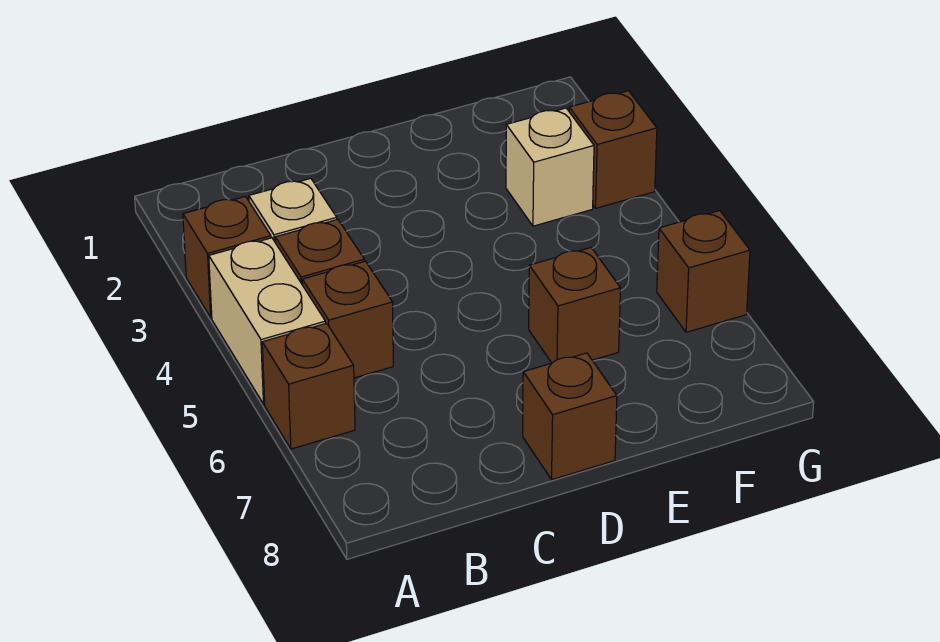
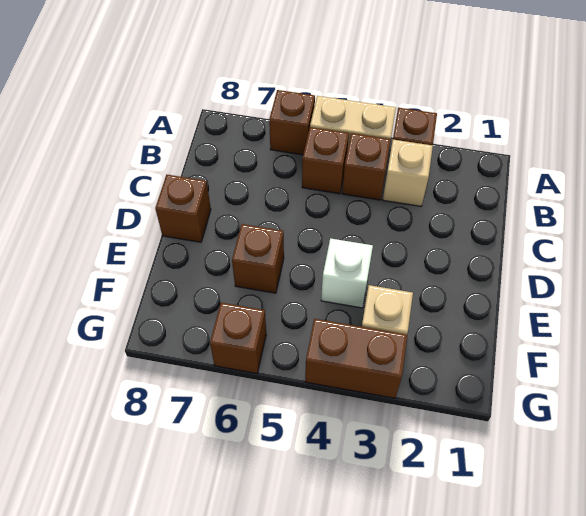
none -> white brick E4 level 1
brown brick G3 level 1 -> brown brick G3:G4 level 1

